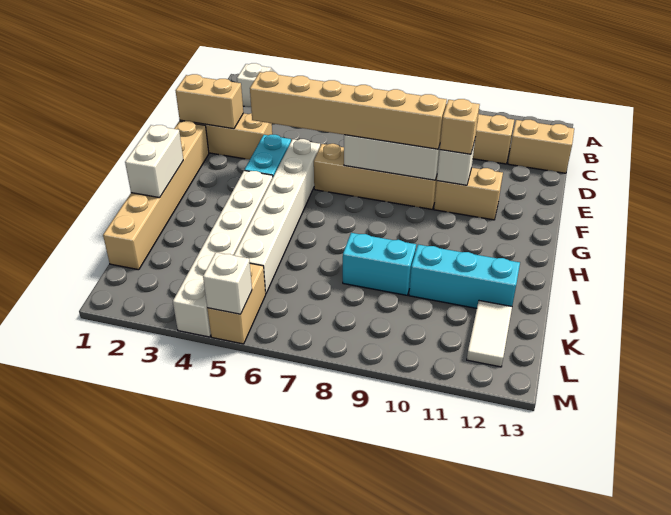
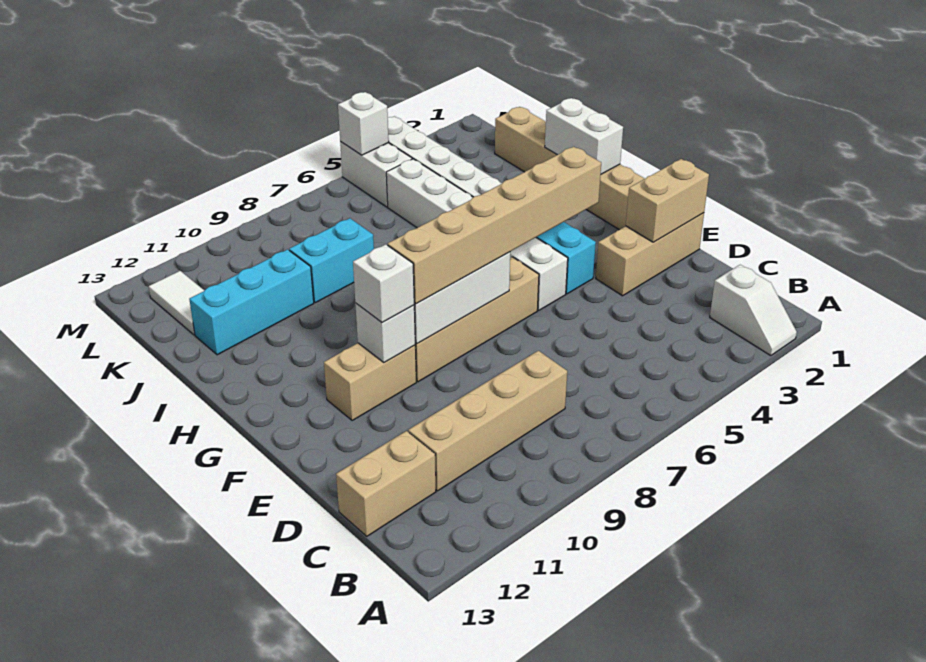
tan brick F10 level 3 -> white brick F10 level 3
tan brick L5:M5 level 1 -> white brick L5:M5 level 1

